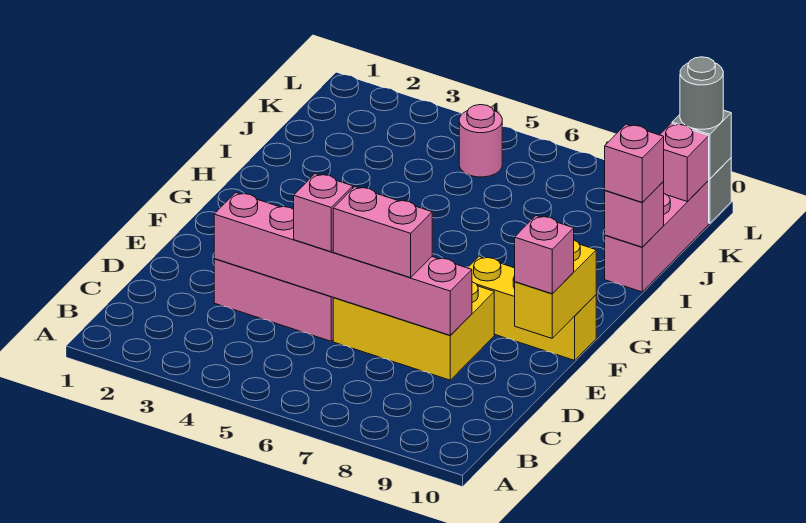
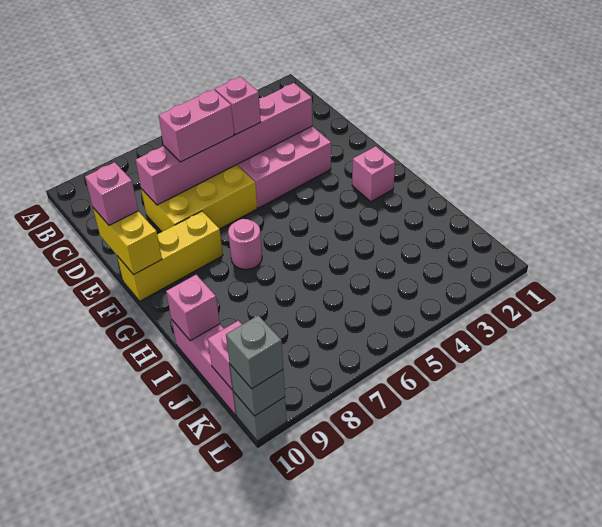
pink brick I10 level 3 -> pink brick G2 level 1
pink round brick K5 level 1 -> pink round brick G7 level 1
grey round brick L10 level 3 -> grey brick L10 level 3

